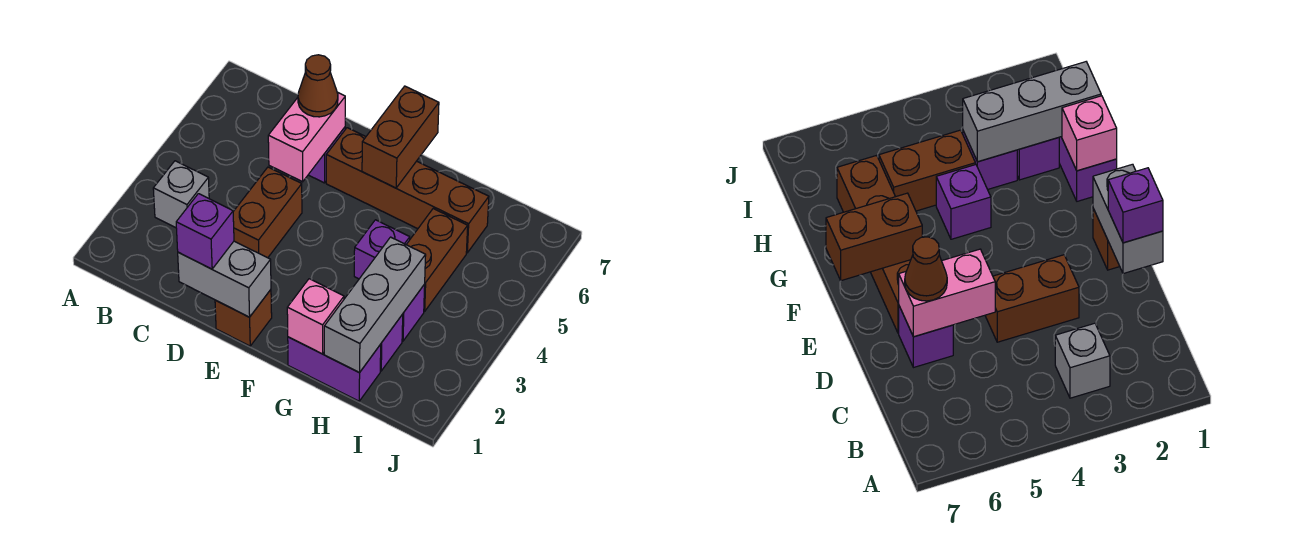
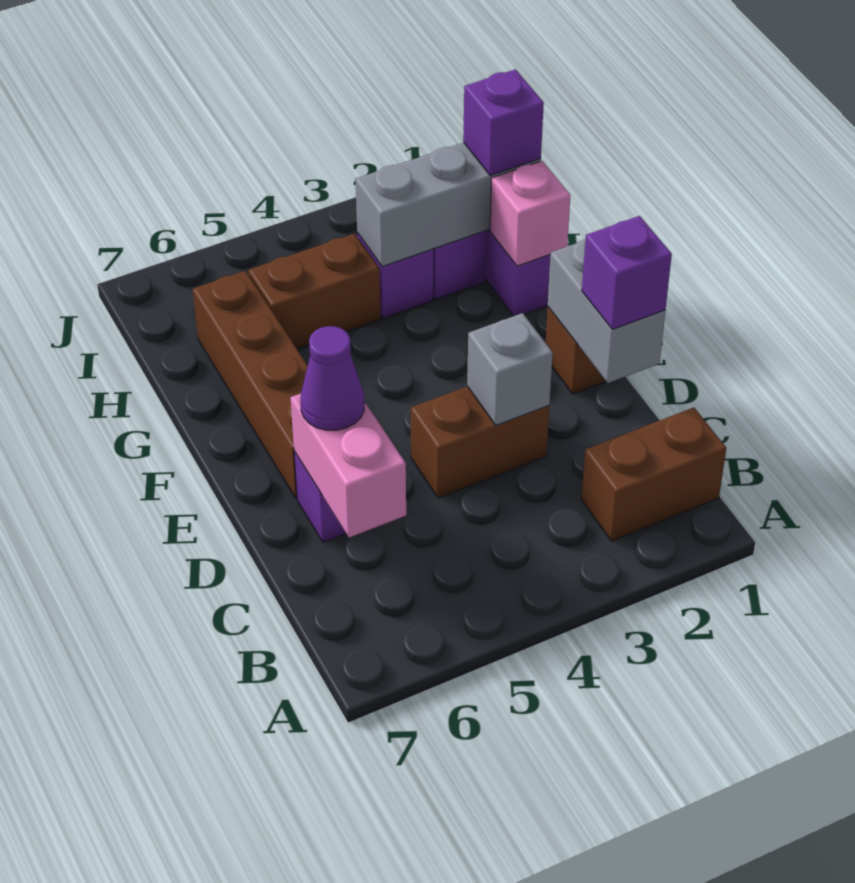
grey brick B3 level 1 -> grey brick D3 level 2
pink brick D5:D6 level 2 -> pink brick C6:D6 level 2
brown cone D6 level 3 -> purple cone D6 level 3
brown brick F6:F7 level 2 -> brown brick B1:B2 level 1
purple brick G4 level 1 -> purple brick H1 level 3

